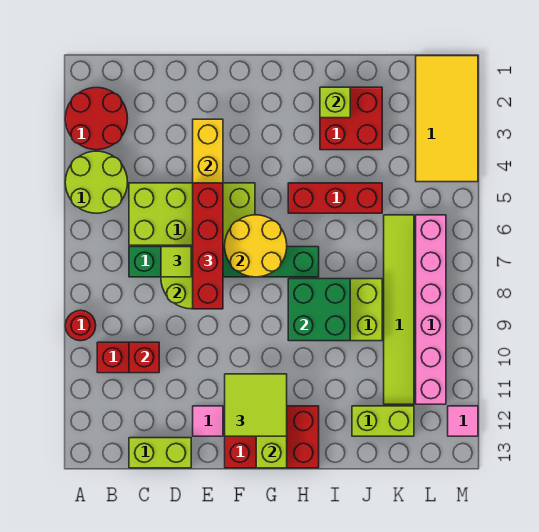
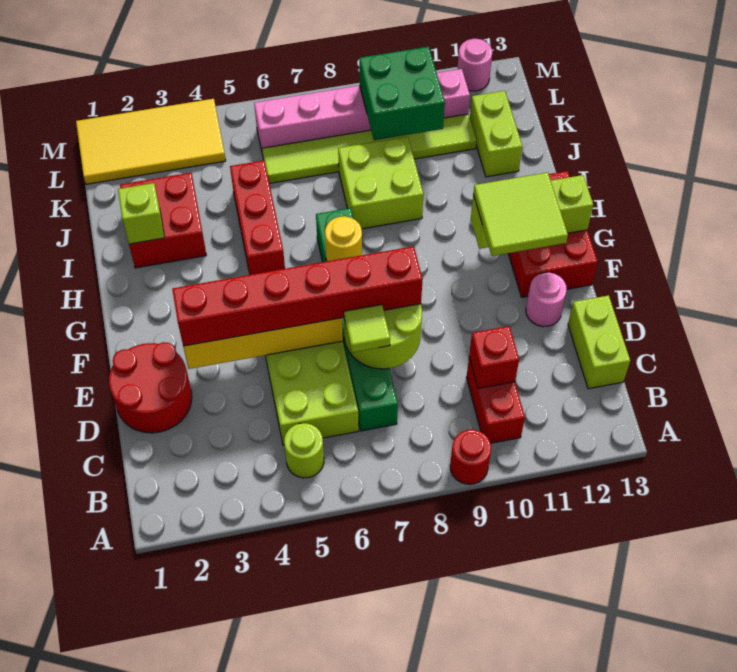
red round brick A2:B3 level 1 -> red round brick D1:E2 level 1
lime round brick A4:B5 level 1 -> lime round brick B5 level 1
red brick E5:E8 level 3 -> red brick E3:E8 level 3
pink tile E12 level 1 -> pink round brick E12 level 1
yellow round brick F6:G7 level 2 -> yellow round brick G7 level 2
green brick H8:I9 level 2 -> green brick K9:L10 level 2
pink tile M12 level 1 -> pink round brick M12 level 1

